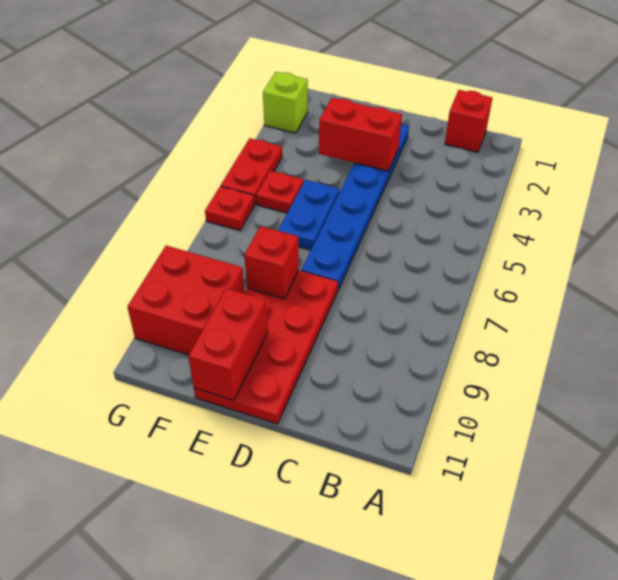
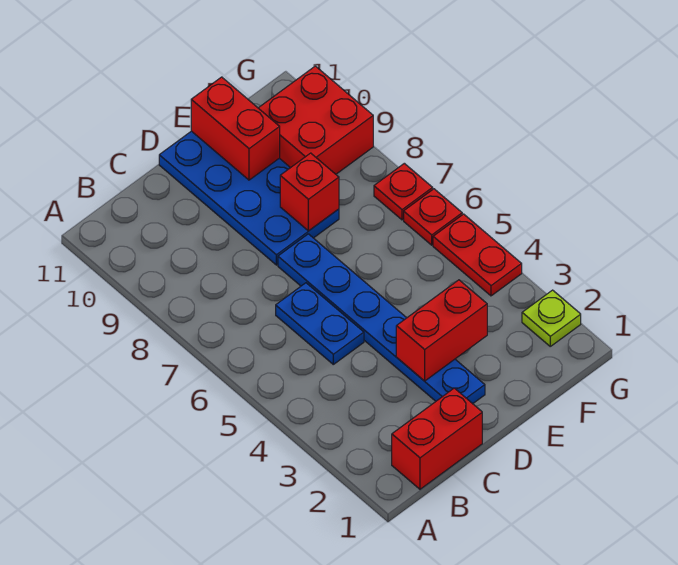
red brick B1 level 1 -> red brick B1:C1 level 1
red plate D8:E11 level 1 -> blue plate D8:E11 level 1
blue plate E5:E6 level 1 -> blue plate C5:C6 level 1
red plate F5 level 1 -> red plate G7 level 1
lime brick G2 level 1 -> lime plate G2 level 1

